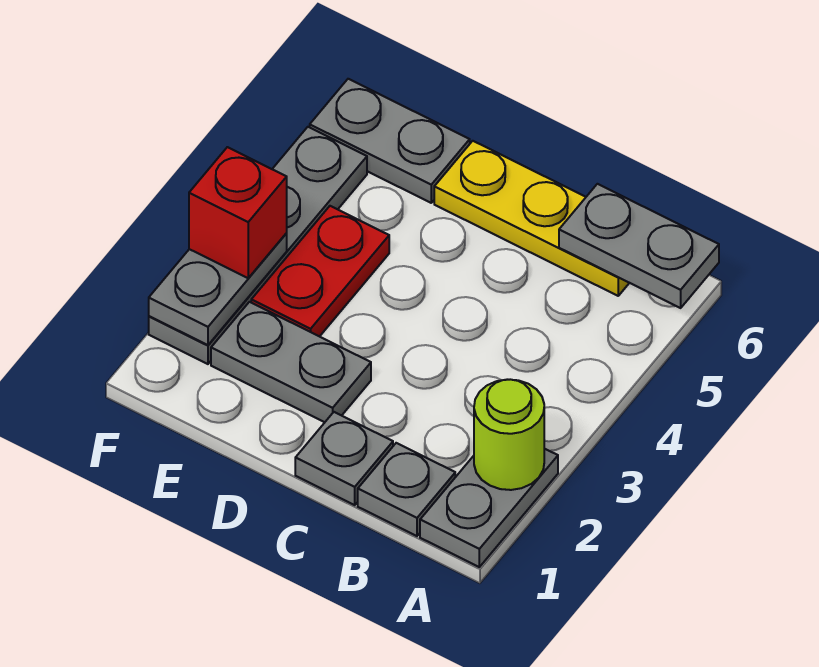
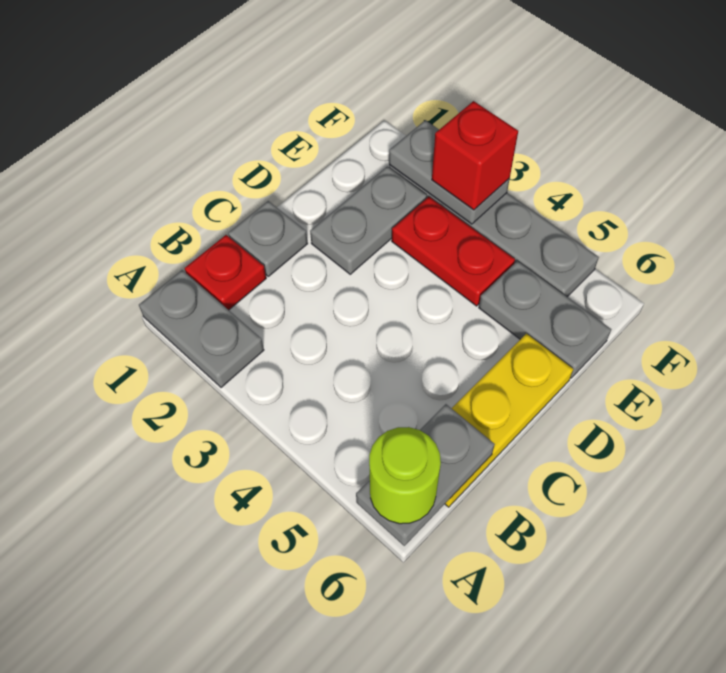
lime round brick A2 level 2 -> lime round brick A6 level 3
grey plate B1 level 1 -> red plate B1 level 1
grey plate E6:F6 level 1 -> grey plate E5:E6 level 1

